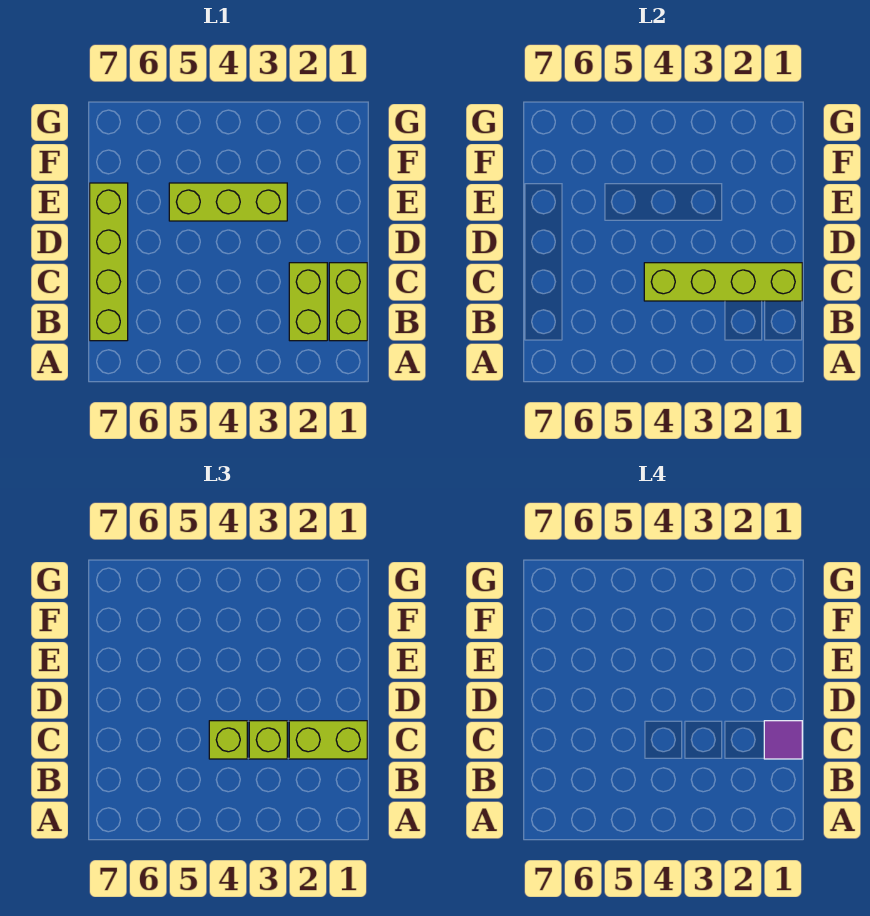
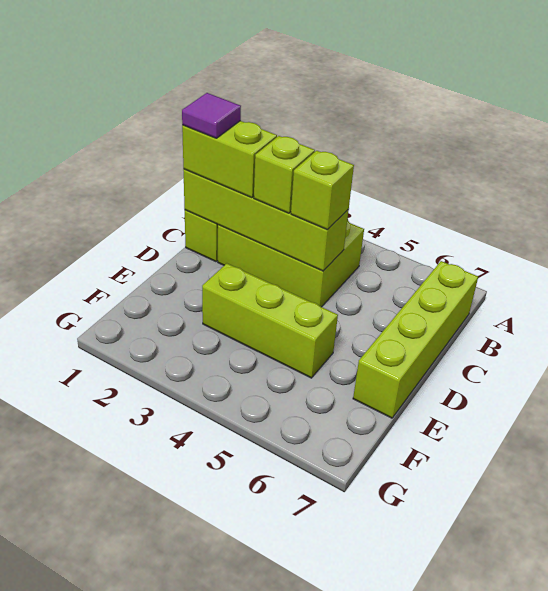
lime brick B2:C2 level 1 -> lime brick B2:C4 level 1

